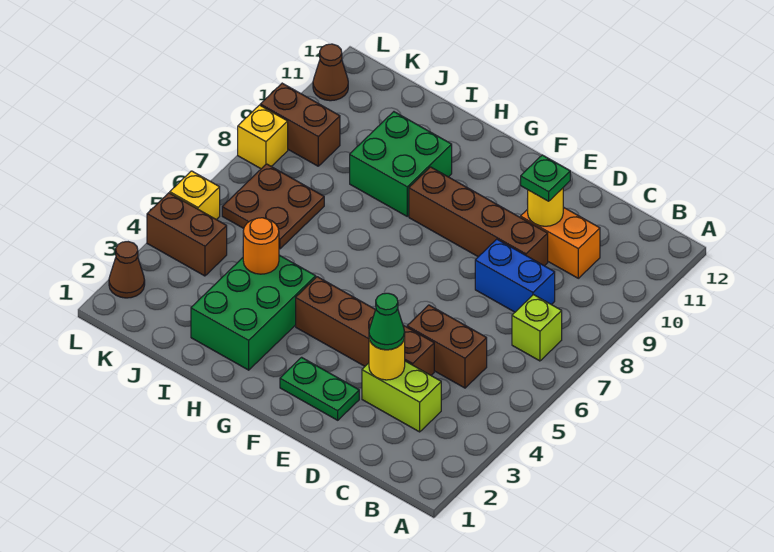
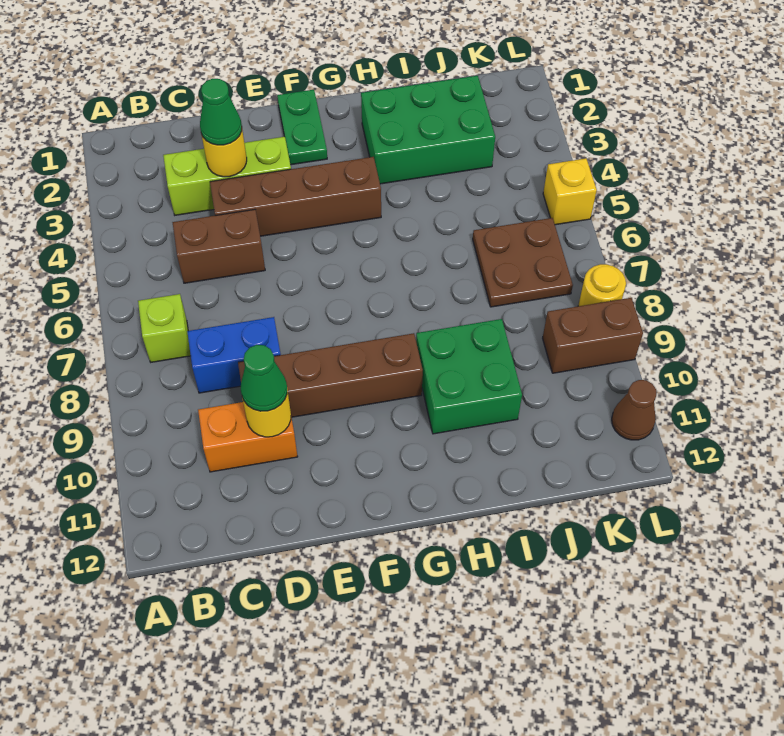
lime brick C3:D3 level 1 -> lime brick C3:E3 level 1
green plate D10 level 3 -> green cone D10 level 3
green plate E2:F2 level 1 -> green plate F1:F2 level 1
green brick H2:I4 level 1 -> green brick H2:J3 level 1
orange round brick I4 level 2 -> none
brown brick K4:L4 level 1 -> none
brown cone L2 level 1 -> none
yellow brick L8 level 1 -> yellow round brick L8 level 1

